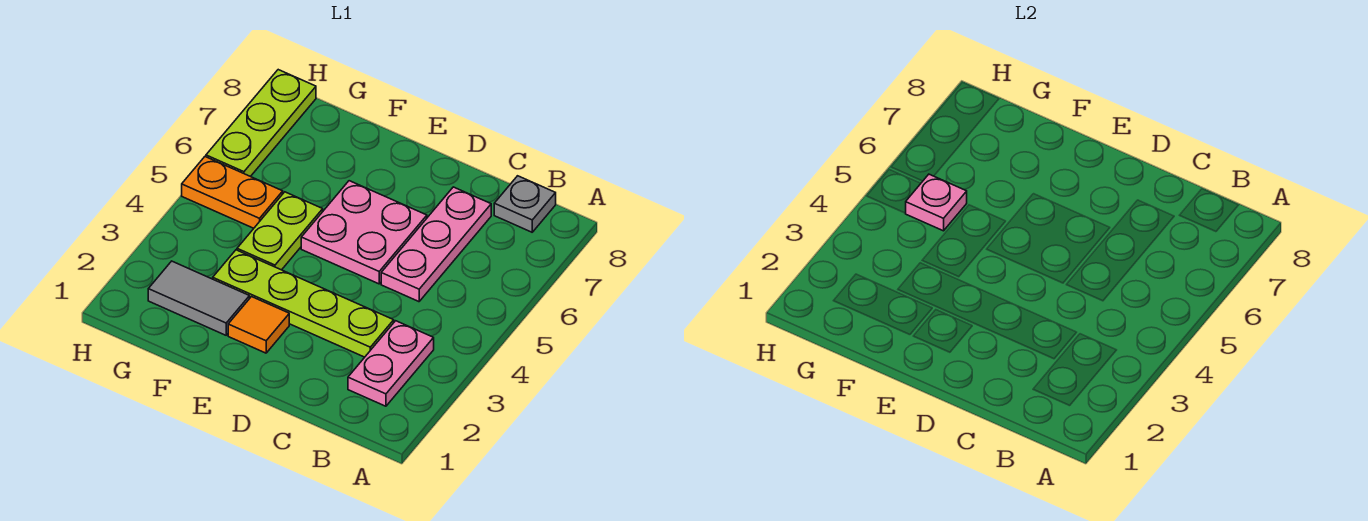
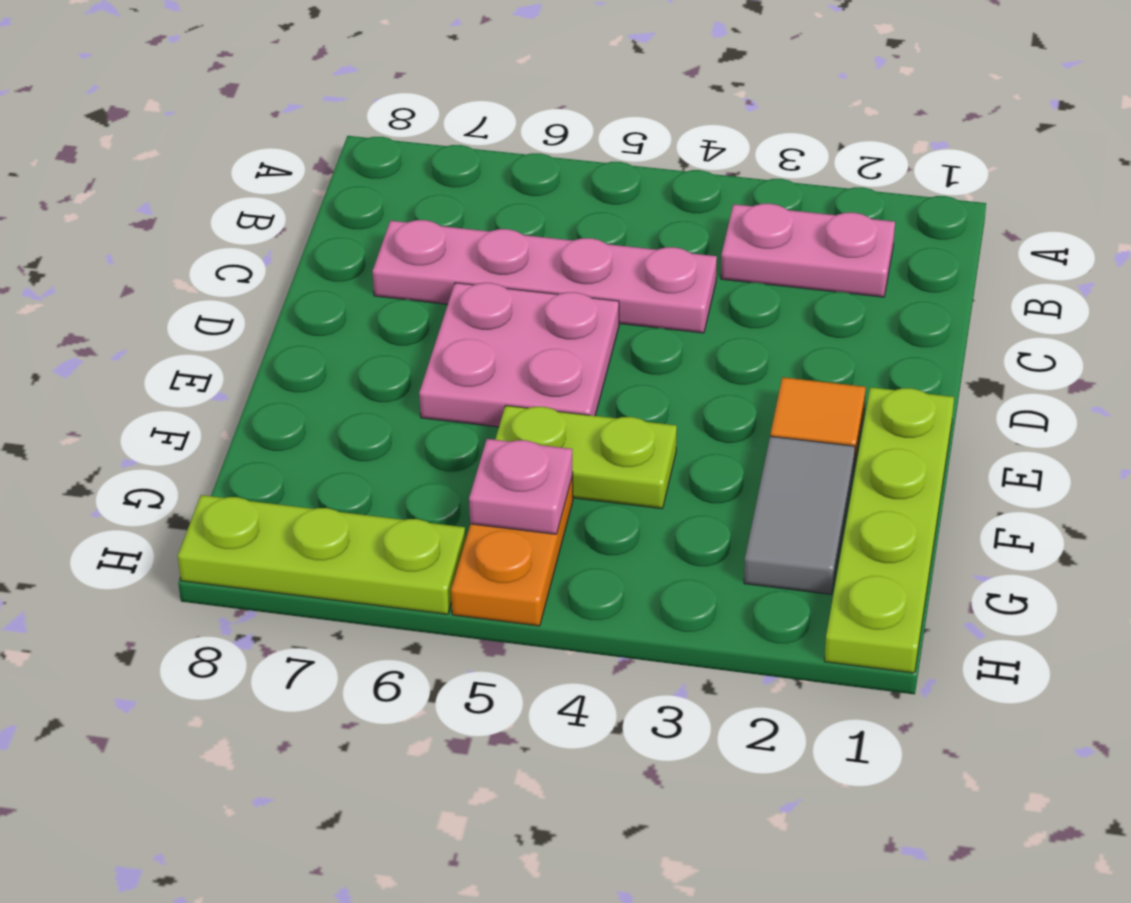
grey plate B8 level 1 -> none
lime plate C3:F3 level 1 -> lime plate E1:H1 level 1
pink plate C5:C7 level 1 -> pink plate C4:C7 level 1

